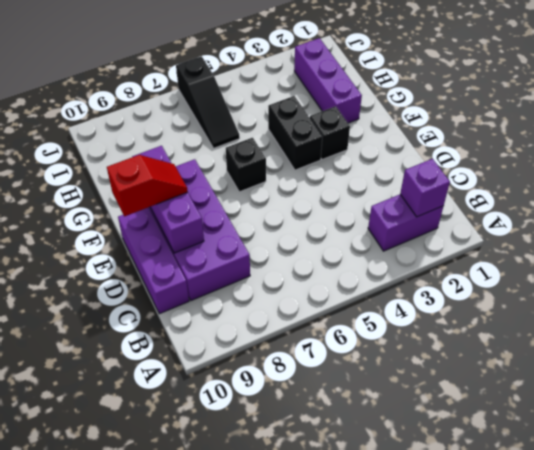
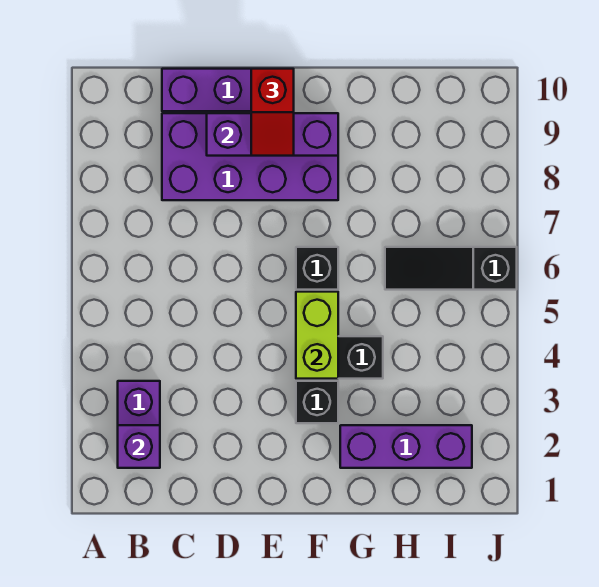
none -> lime brick F4:F5 level 2

